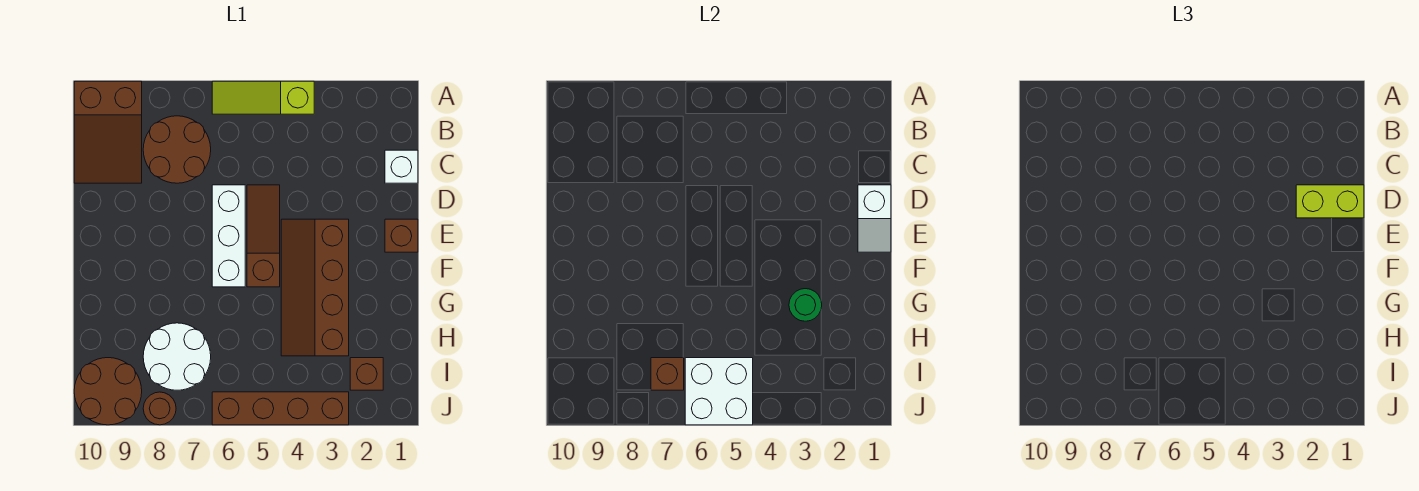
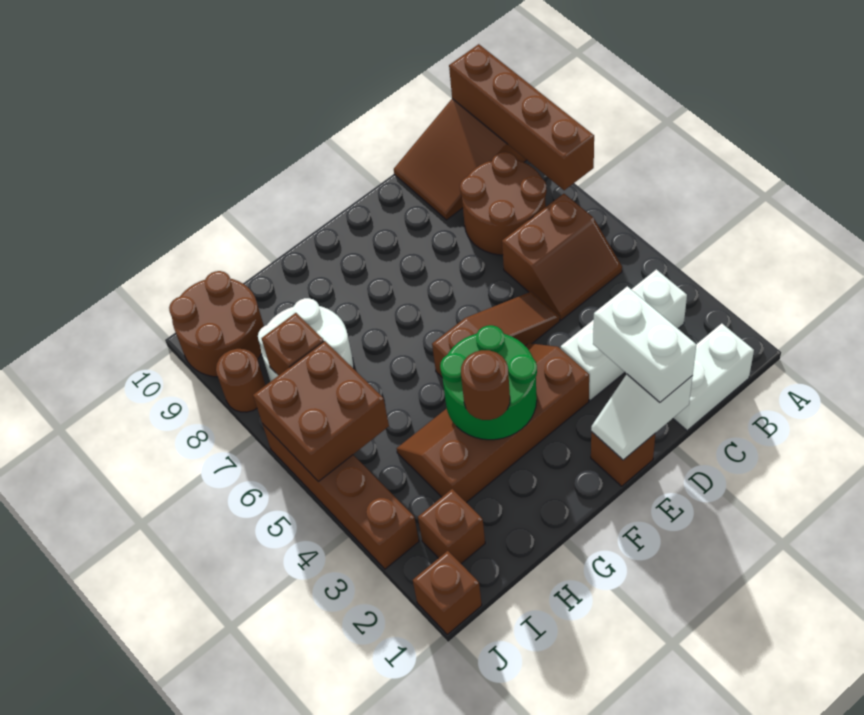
lime slope A4:A6 level 1 top 4 -> none
none -> brown brick A7:A10 level 2
none -> brown slope B5:C6 level 1 top 6
white brick C1 level 1 -> white brick B1:C1 level 1
lime brick D1:D2 level 3 -> white brick D1:D2 level 3
white brick D6:F6 level 1 -> white brick B3:D3 level 1
green round brick G3 level 2 -> green round brick F3:G4 level 2
none -> brown round brick G3 level 3
white brick I5:J6 level 2 -> brown brick I5:J6 level 2
none -> brown brick J1 level 1

